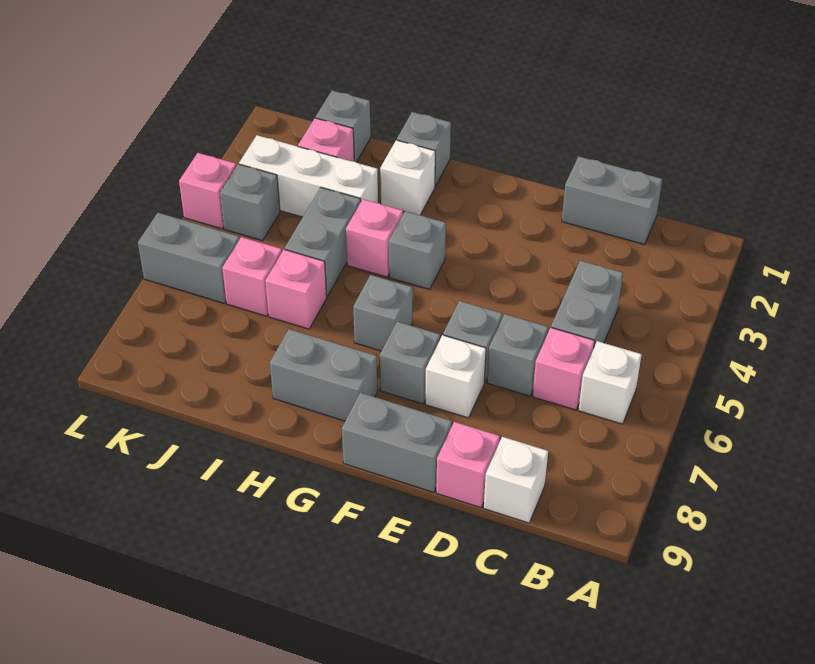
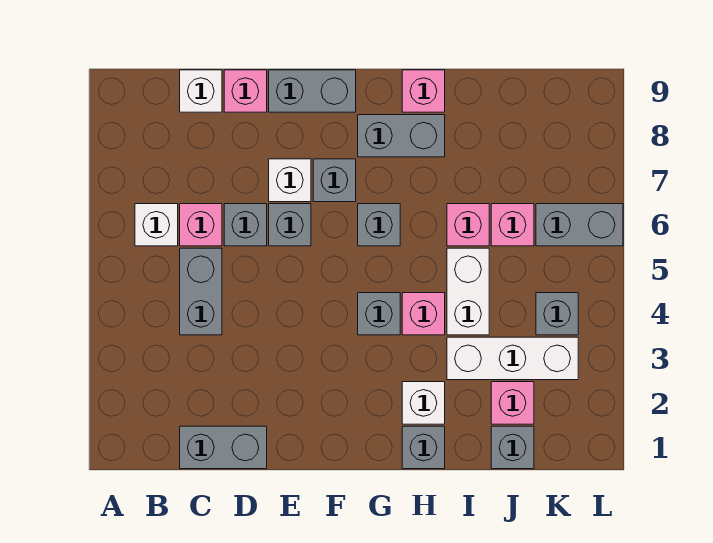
grey brick I4:I5 level 1 -> white brick I4:I5 level 1
pink brick L4 level 1 -> pink brick H9 level 1

